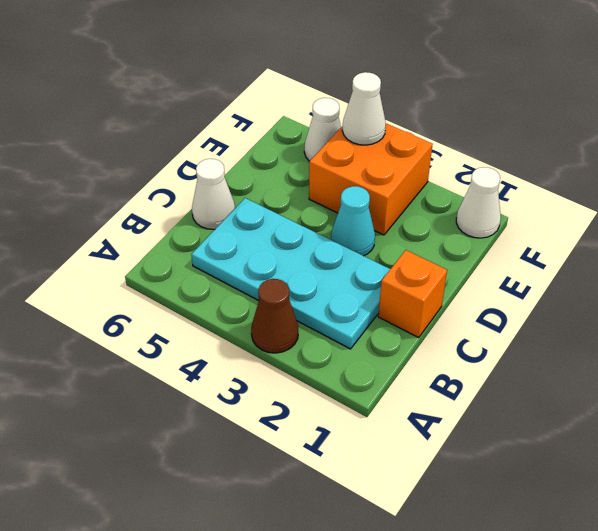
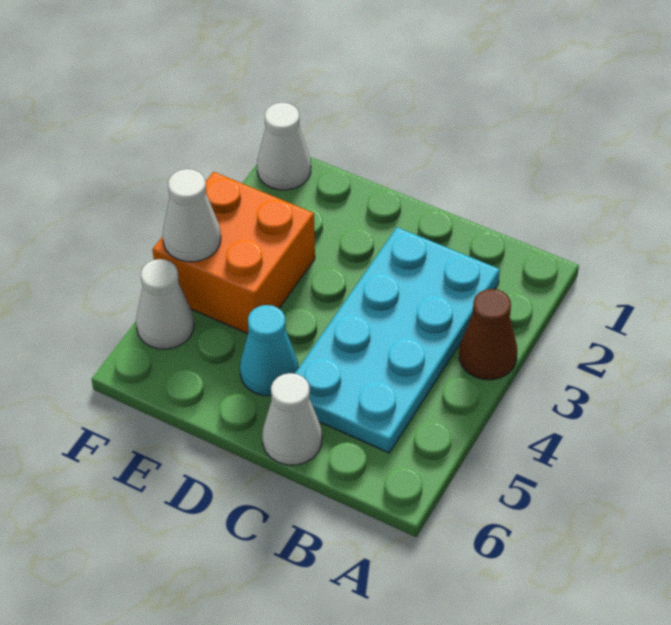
orange brick C1 level 1 -> none
cyan cone D3 level 1 -> cyan cone D5 level 1

